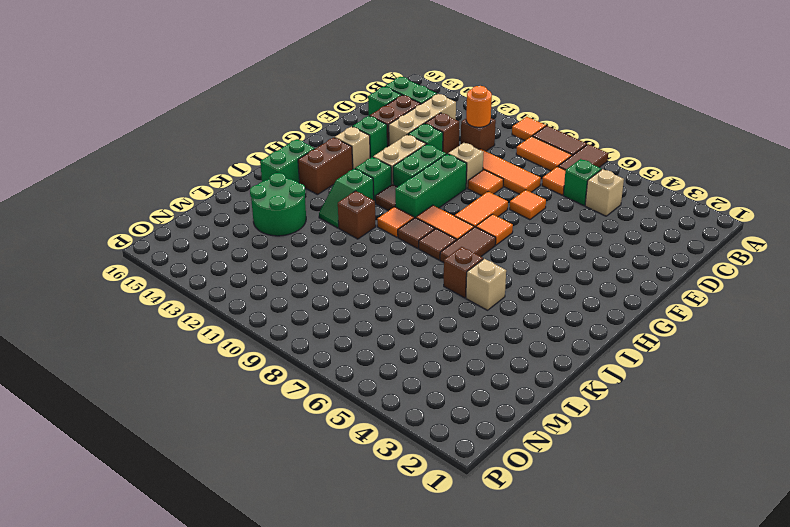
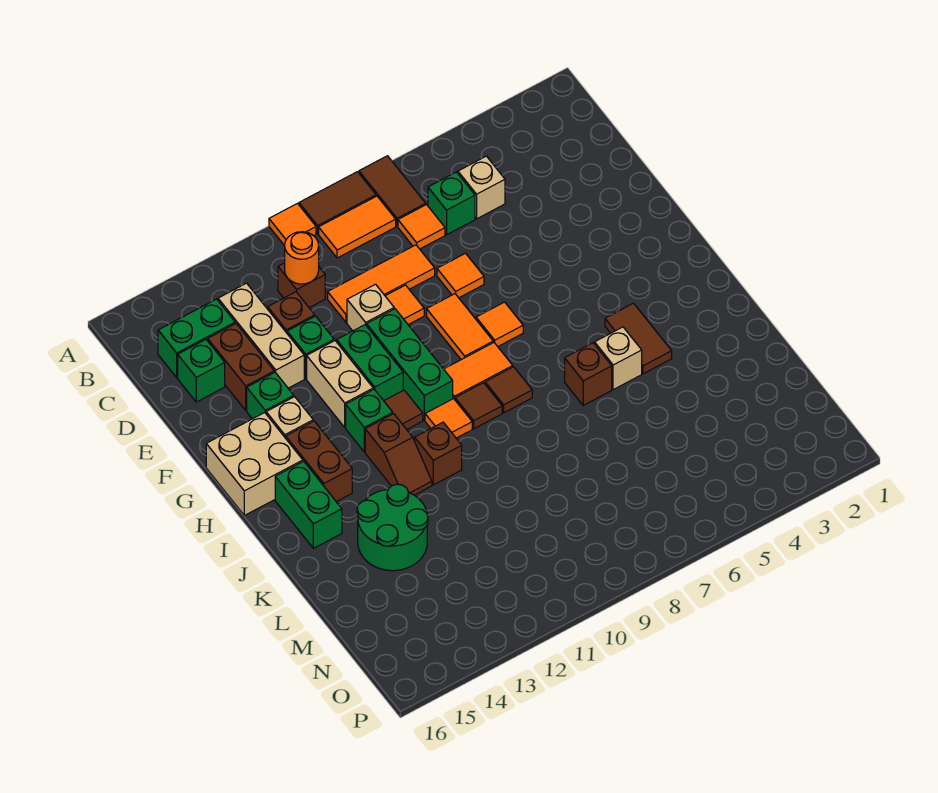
none -> tan brick G15:H16 level 1
brown tile H7:I7 level 1 -> brown tile I4:J4 level 1
green slope I12:J12 level 1 top I -> brown slope I12:J12 level 1 top I

